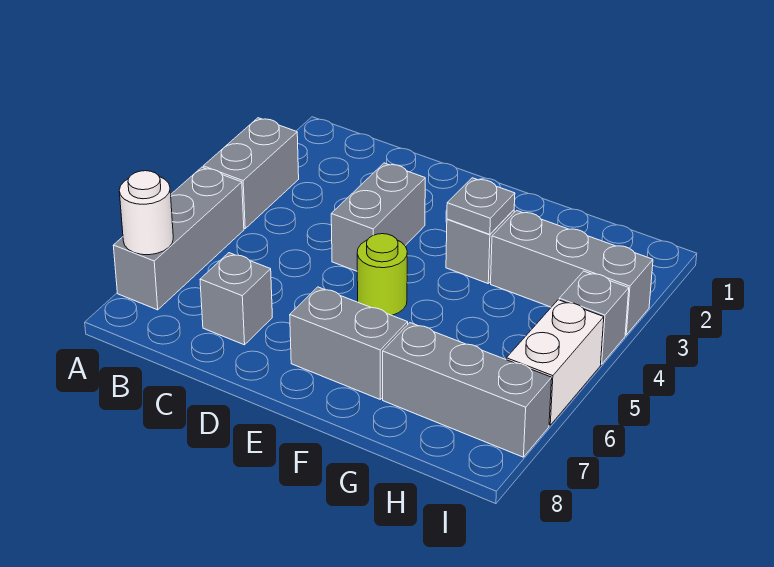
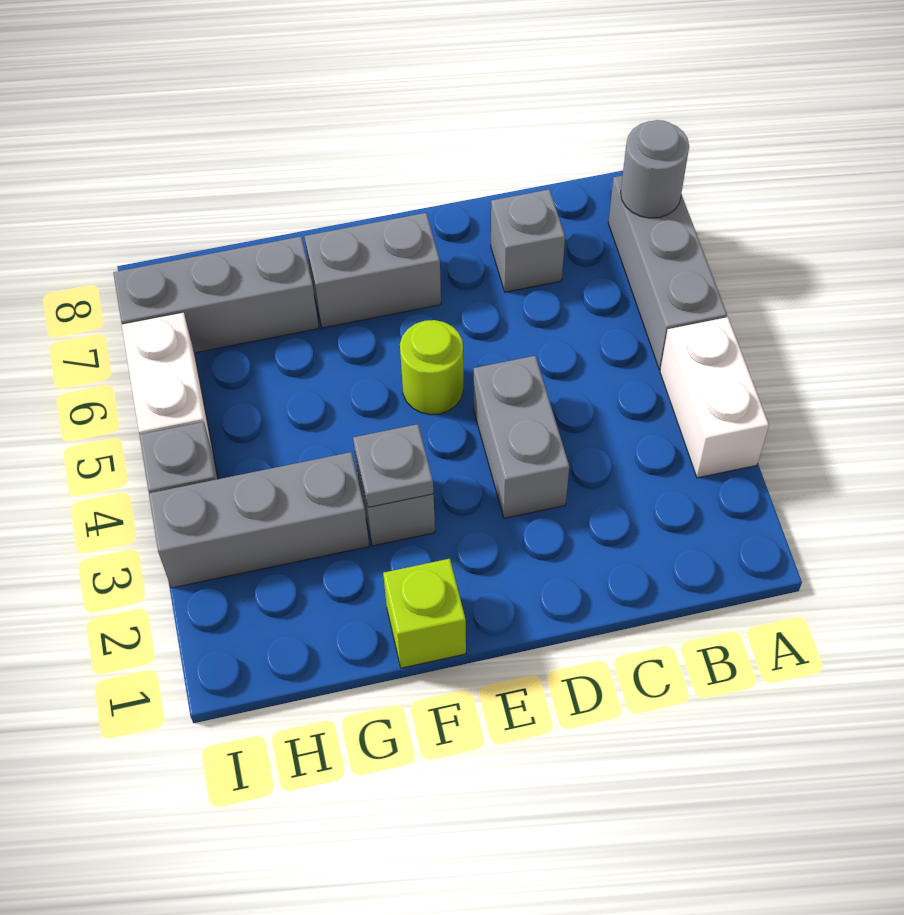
grey brick A3:A4 level 1 -> white brick A3:A4 level 1
white round brick A7 level 2 -> grey round brick A7 level 2
none -> lime brick F1 level 1

